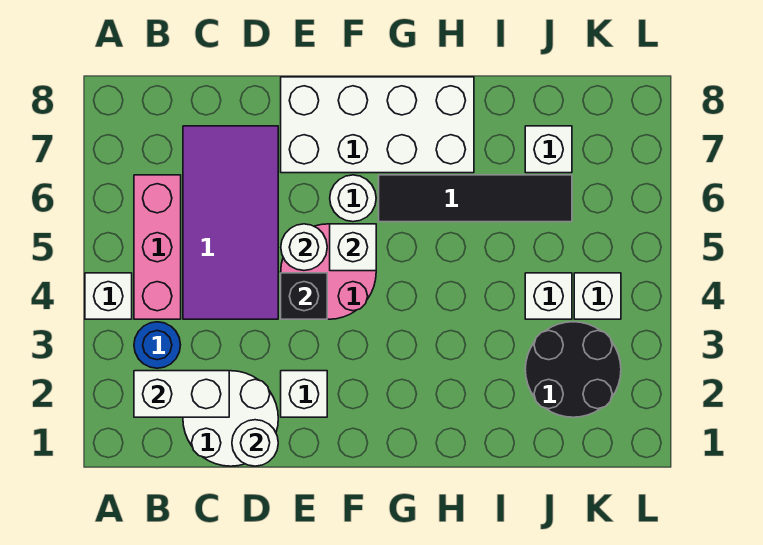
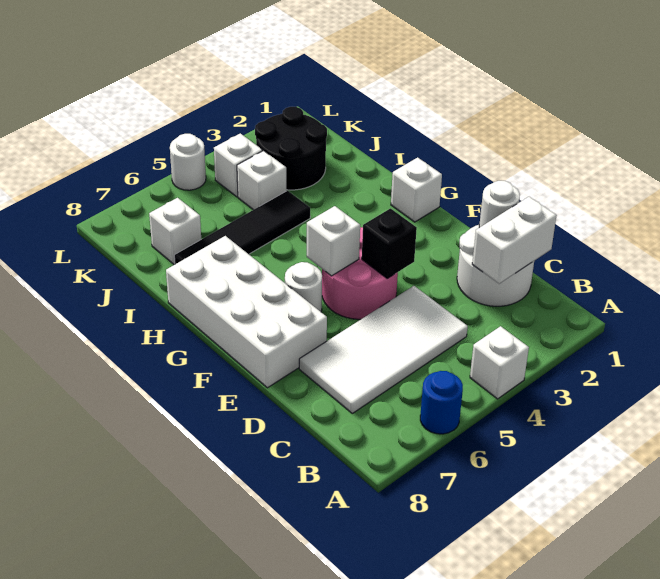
white brick B2:C2 level 2 -> white brick C1:C2 level 2
blue round brick B3 level 1 -> blue round brick A6 level 1
pink brick B4:B6 level 1 -> none
purple tile C4:D7 level 1 -> white tile C4:D7 level 1
white brick E2 level 1 -> white brick G1 level 1
white round brick E5 level 2 -> white round brick L5 level 1
black tile G6:J6 level 1 -> black tile I4:I7 level 1

